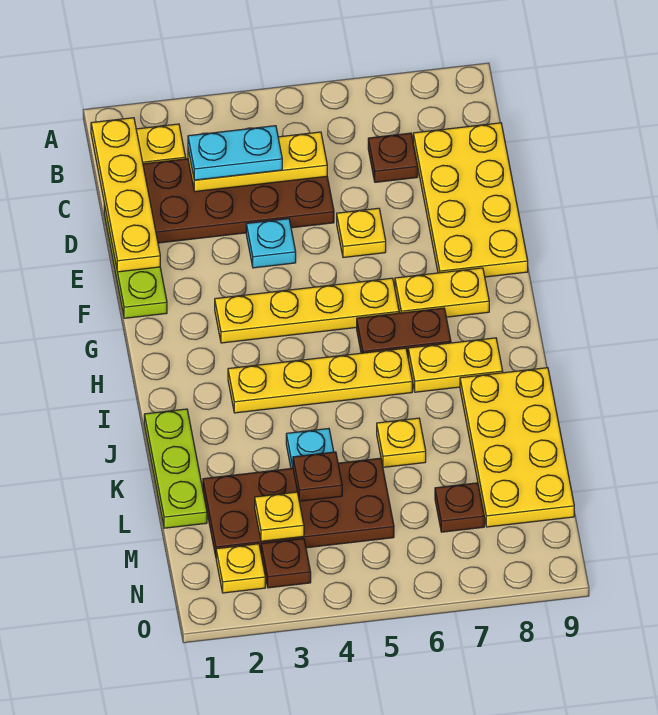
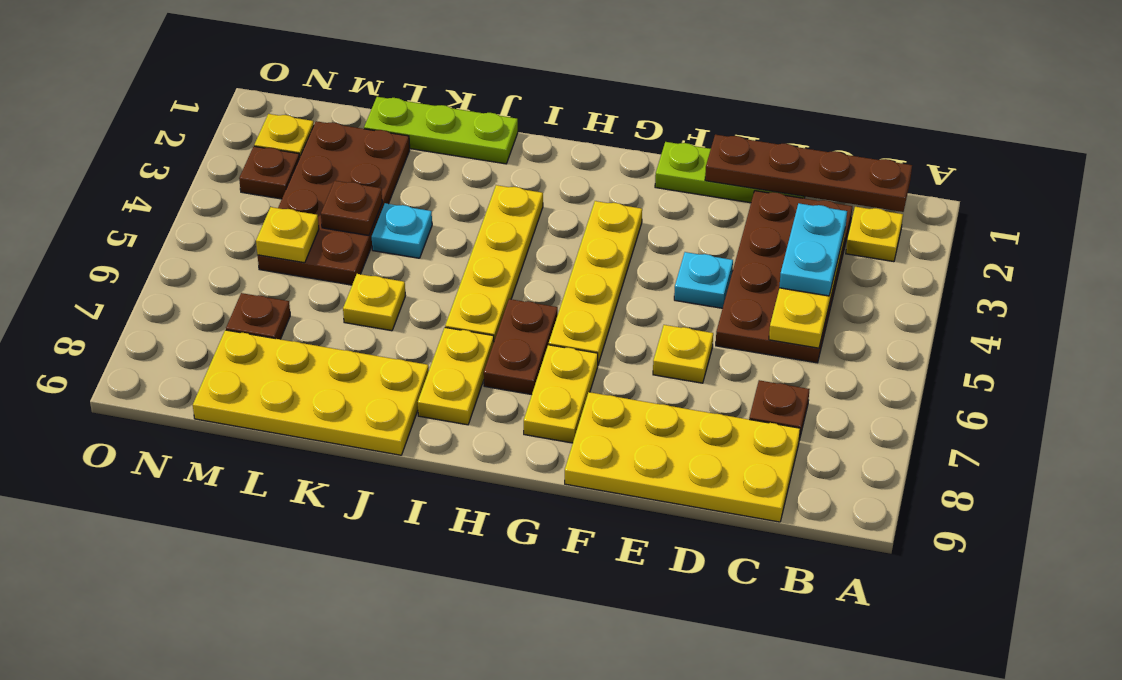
yellow plate B1:E1 level 2 -> brown plate B1:E1 level 2
yellow plate M3 level 2 -> yellow plate M5 level 2

